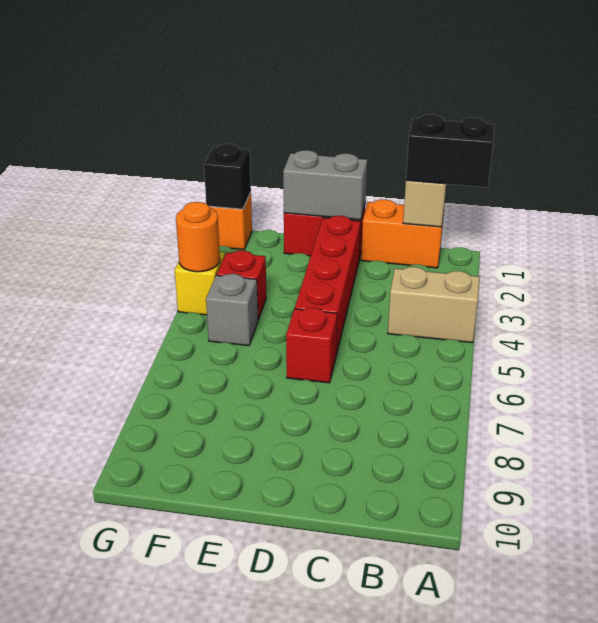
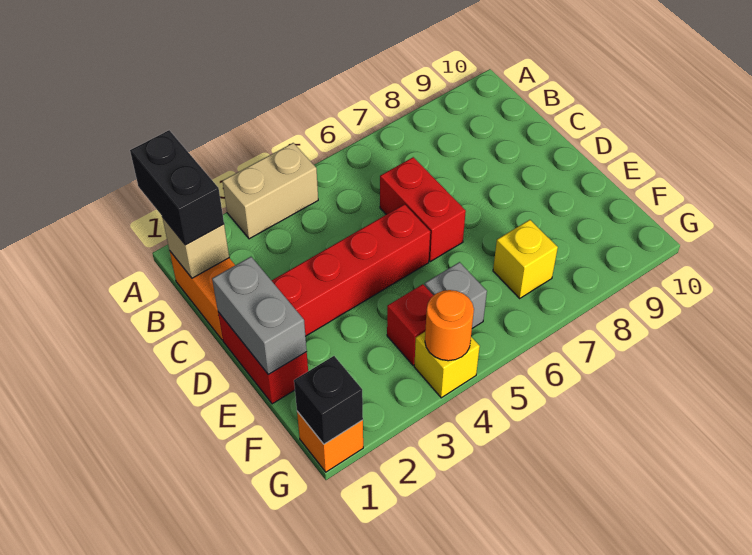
tan brick A4:B4 level 1 -> tan brick A3:A4 level 1
red brick D6 level 1 -> red brick C6:D6 level 1
none -> yellow brick F7 level 1

